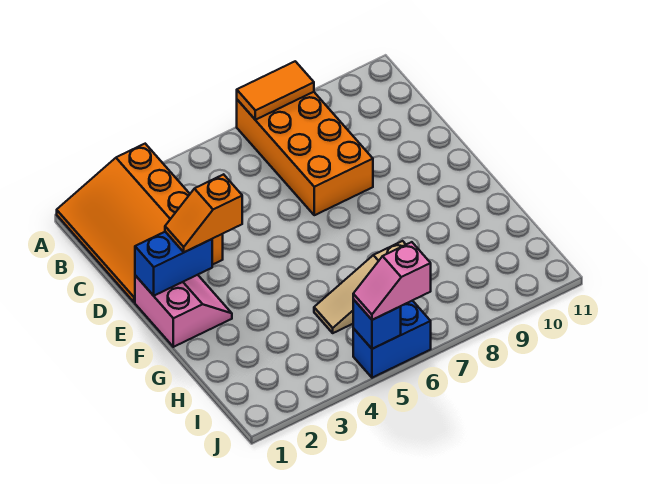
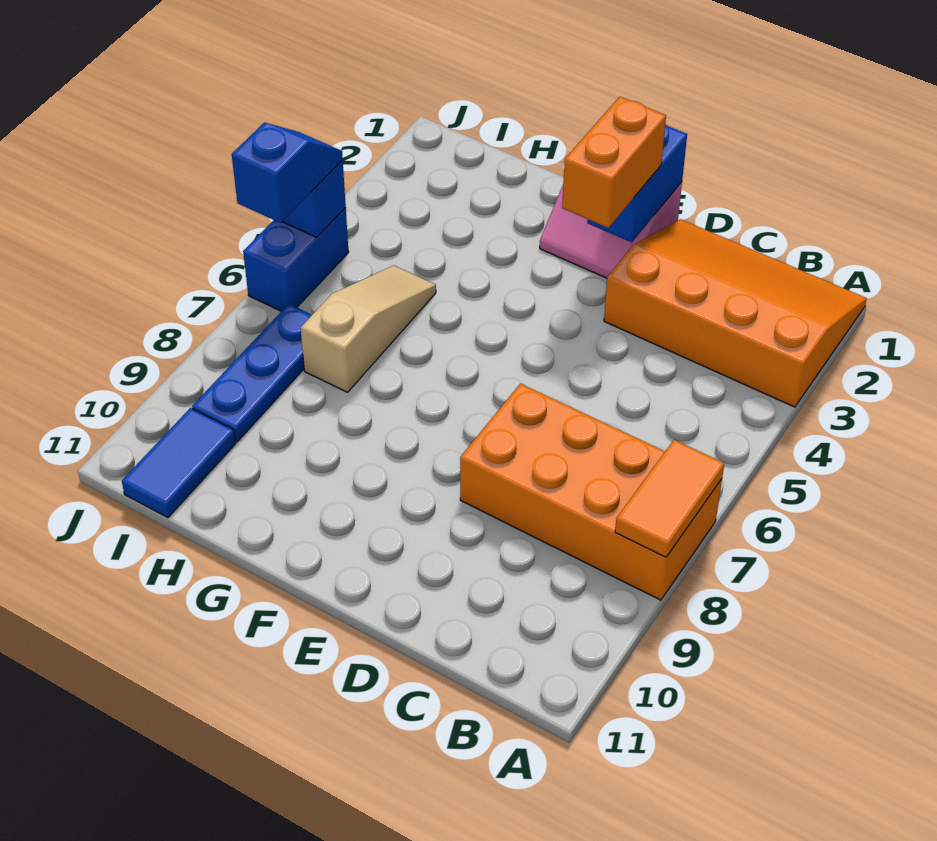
orange slope E2:E3 level 3 top 3 -> orange brick E2:E3 level 3
none -> blue plate I7:I9 level 1
none -> blue tile I10:I11 level 1
pink slope J5:J6 level 3 top 6 -> blue slope J5:J6 level 3 top 6

